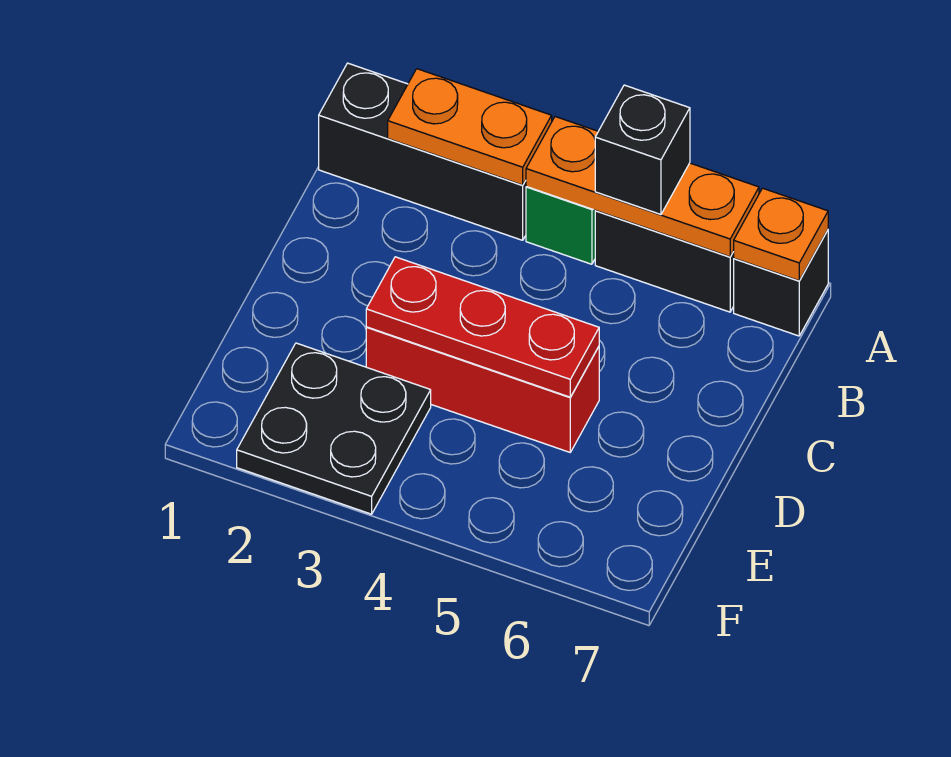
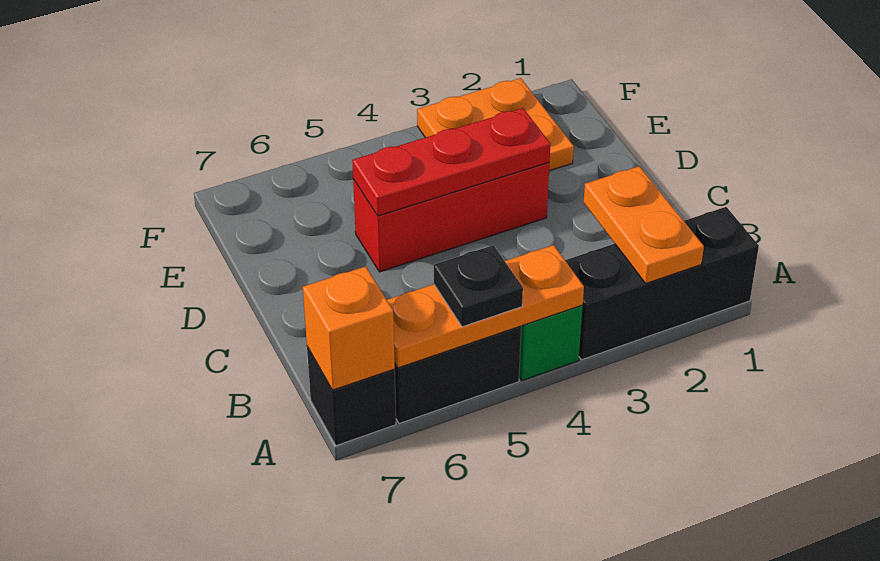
orange plate A2:A3 level 2 -> orange plate A2:B2 level 2
black brick A5 level 3 -> black plate A5 level 3
orange plate A7 level 2 -> orange brick A7 level 2
black plate E2:F3 level 1 -> orange plate E2:F3 level 1

